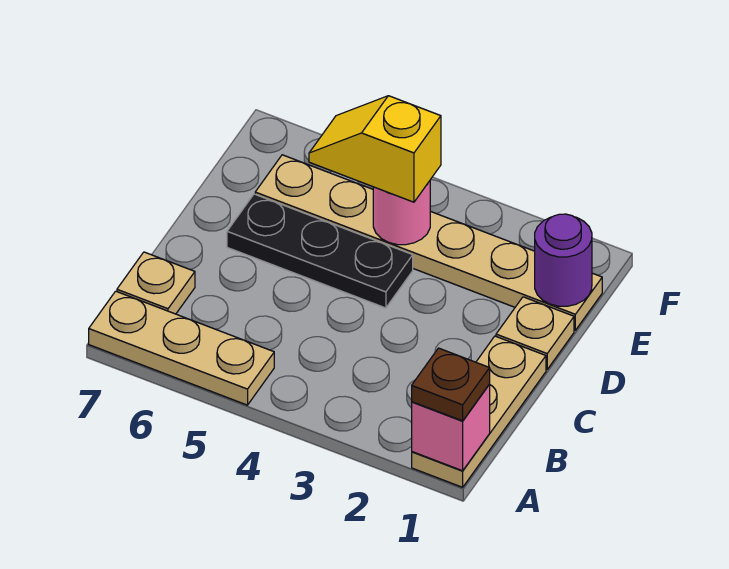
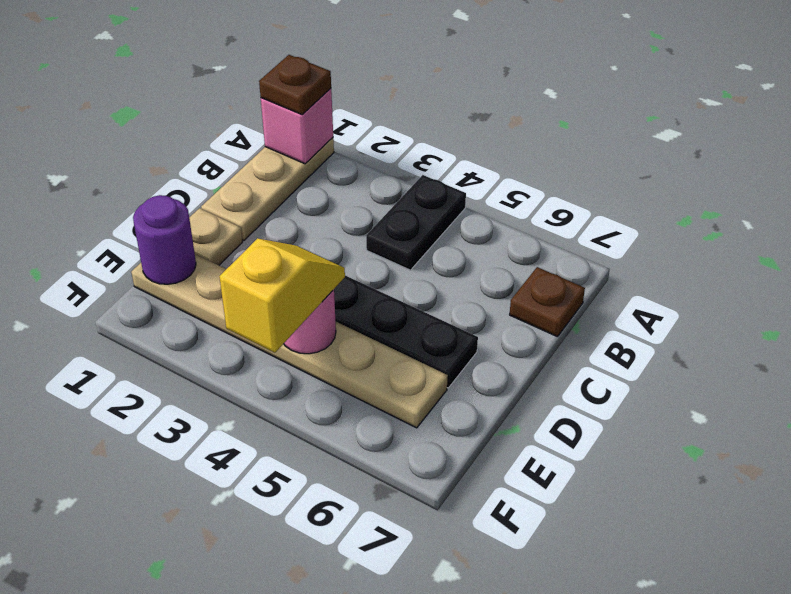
none -> black plate A4:B4 level 1
tan plate A5:A7 level 1 -> none
tan plate B7 level 1 -> brown plate B7 level 1
yellow slope E4:E5 level 3 top 4 -> yellow slope E4:F4 level 3 top F

